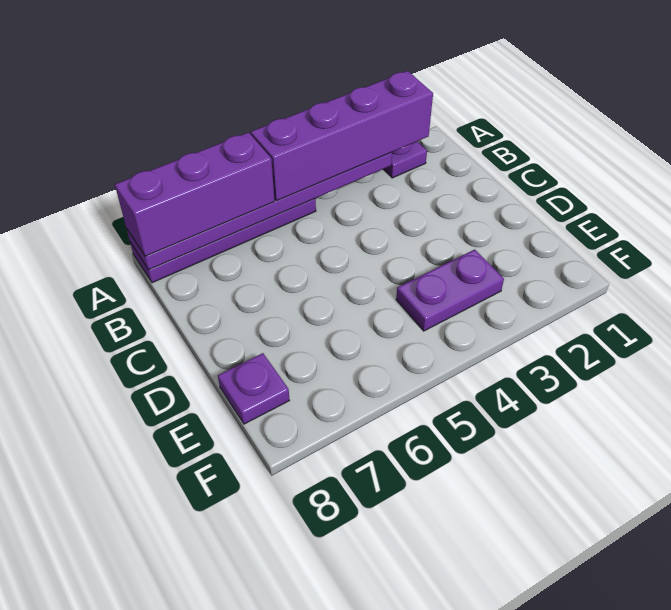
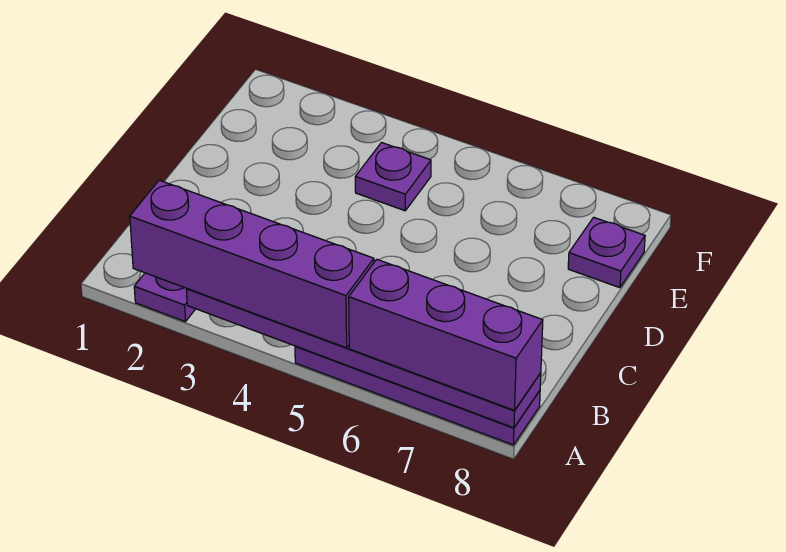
purple plate E3:E4 level 1 -> purple plate E4 level 1

